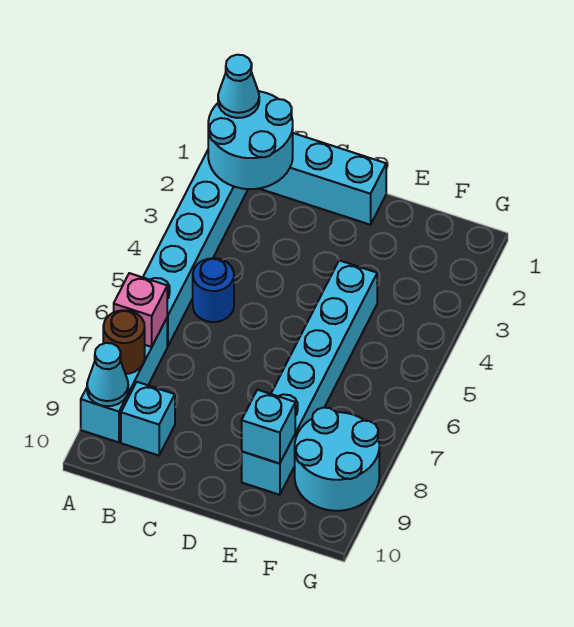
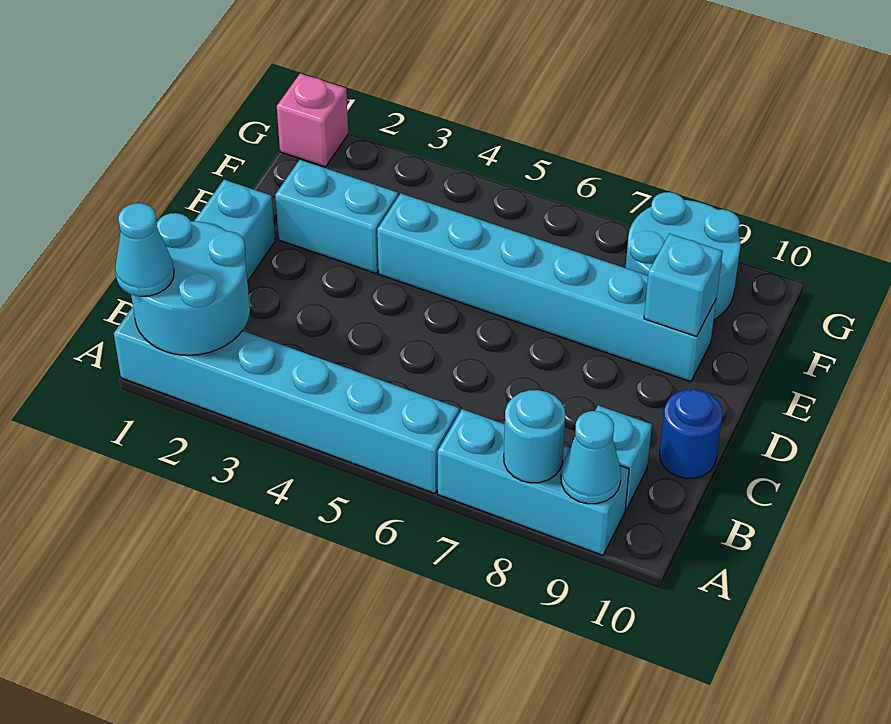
pink brick A7 level 2 -> pink brick G1 level 1
brown round brick A8 level 2 -> cyan round brick A8 level 2
blue round brick B5 level 1 -> blue round brick C10 level 1
none -> cyan brick E2:E3 level 1

